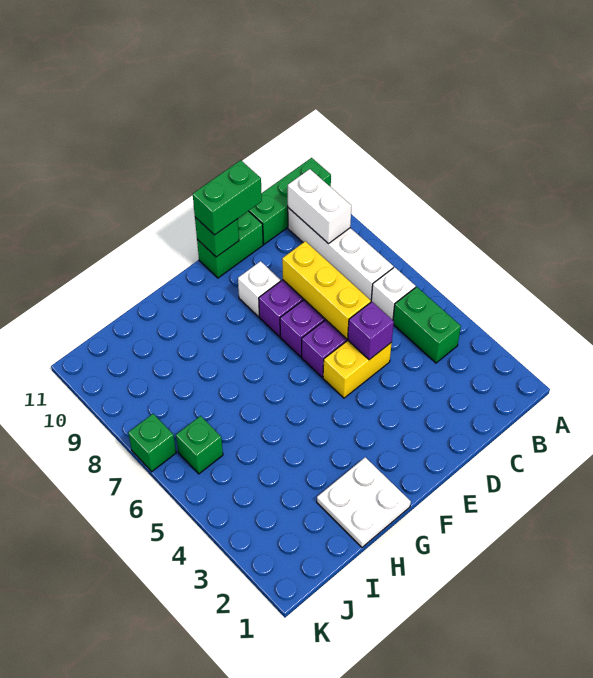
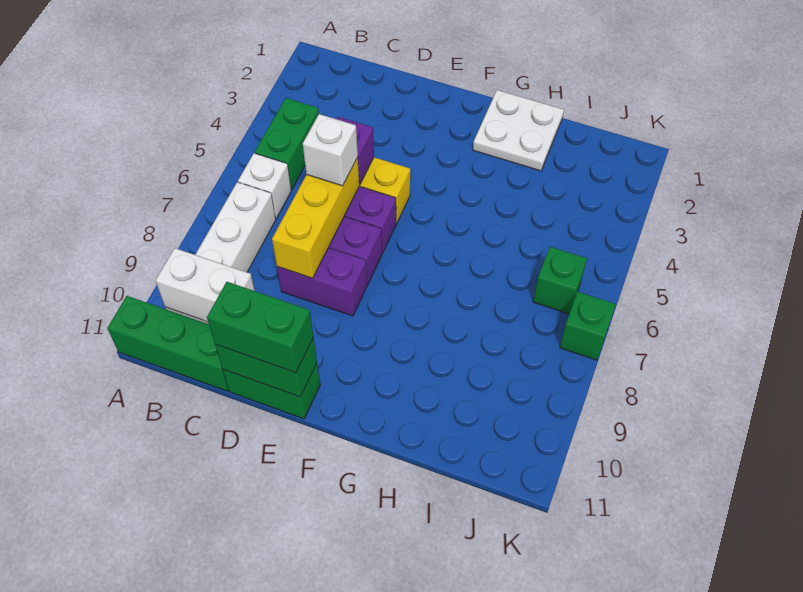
white brick B9:B10 level 2 -> white brick B10:C10 level 2
white brick E9 level 1 -> white brick D6 level 3
green brick E11 level 2 -> green brick D11:E11 level 2

